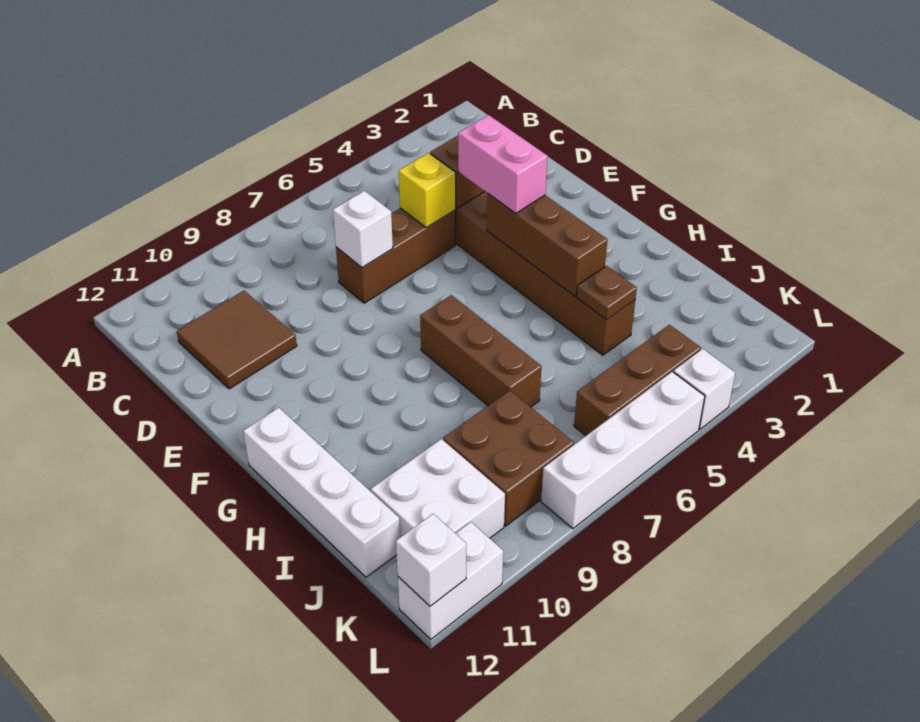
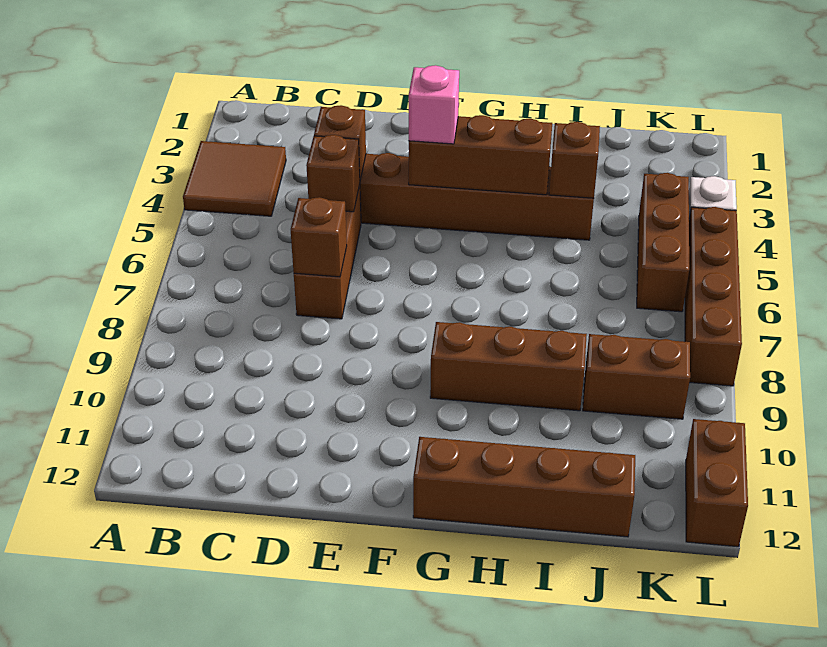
brown tile C10:D11 level 1 -> brown tile A3:B4 level 1
yellow brick D5 level 2 -> brown brick D5 level 2
white brick D7 level 2 -> brown brick D7 level 2
pink brick E4:F4 level 3 -> pink brick F4 level 3
brown brick G7:I7 level 1 -> brown brick G9:I9 level 1
white brick G12:J12 level 1 -> brown brick G12:J12 level 1
brown plate I4 level 2 -> brown brick I4 level 2
brown brick J8:K9 level 1 -> brown brick J9:K9 level 1
white brick J10:K11 level 1 -> none
white brick L5:L8 level 1 -> brown brick L5:L8 level 1
white brick L11:L12 level 1 -> brown brick L11:L12 level 1
white brick L12 level 2 -> none

